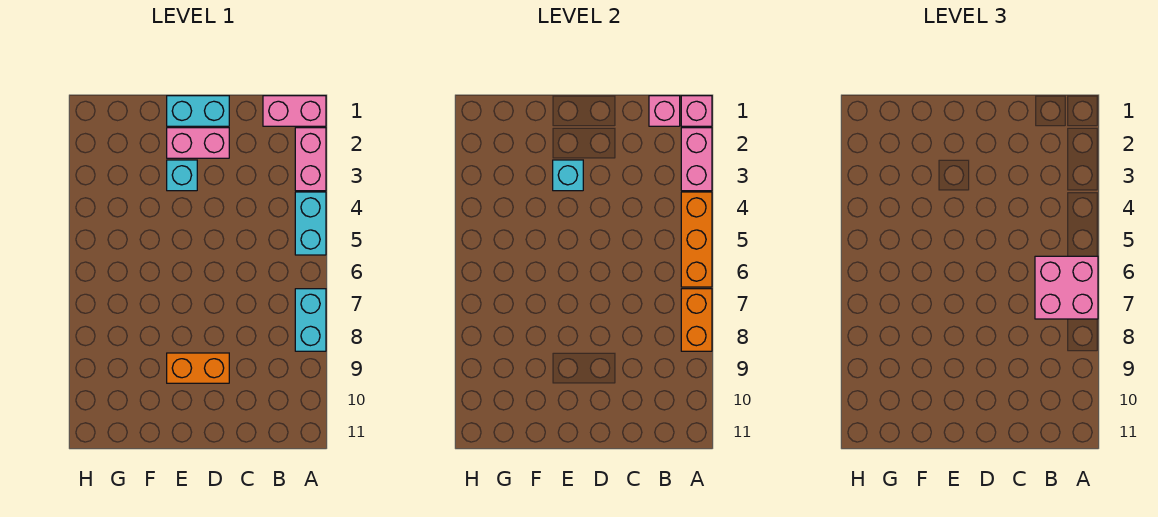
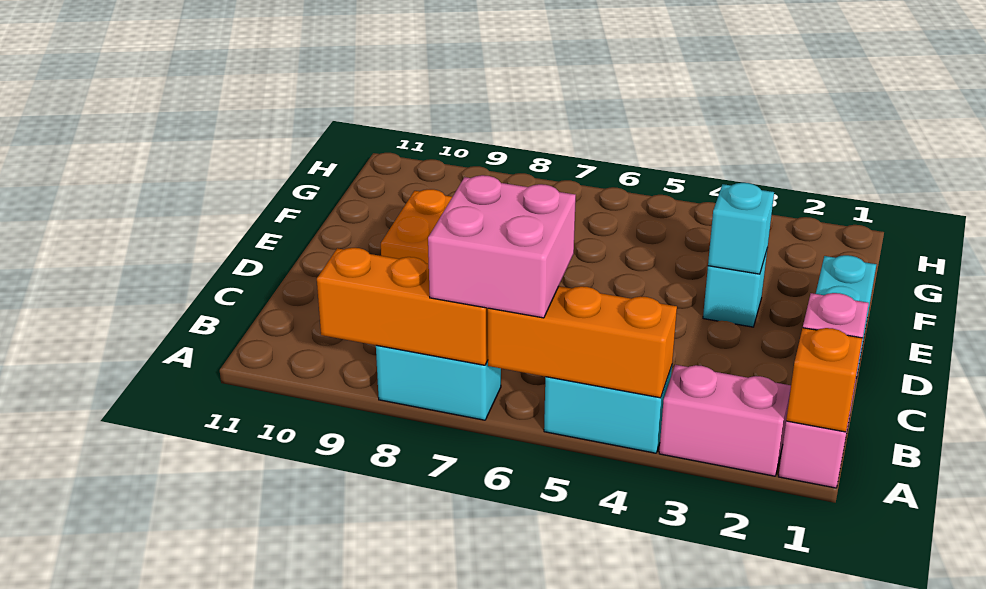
pink brick A1 level 2 -> orange brick A1 level 2
pink brick A2:A3 level 2 -> none
orange brick A7:A8 level 2 -> orange brick A7:A9 level 2
pink brick D2:E2 level 1 -> none

